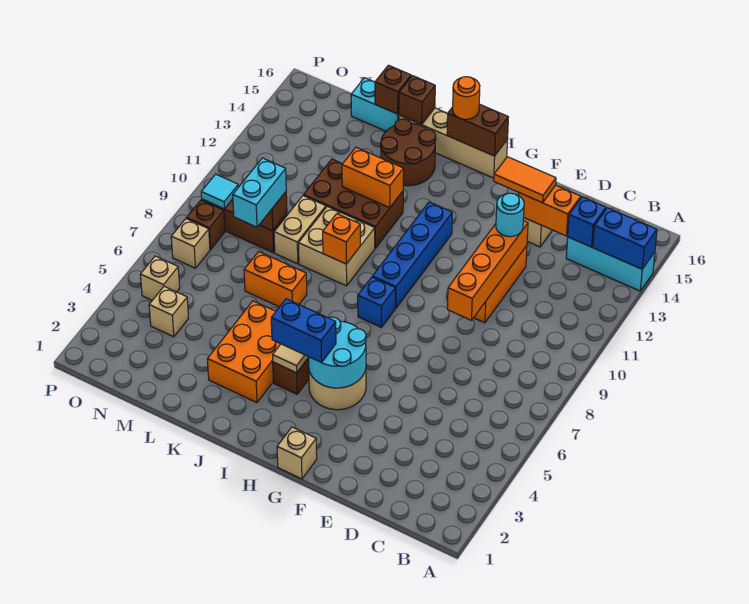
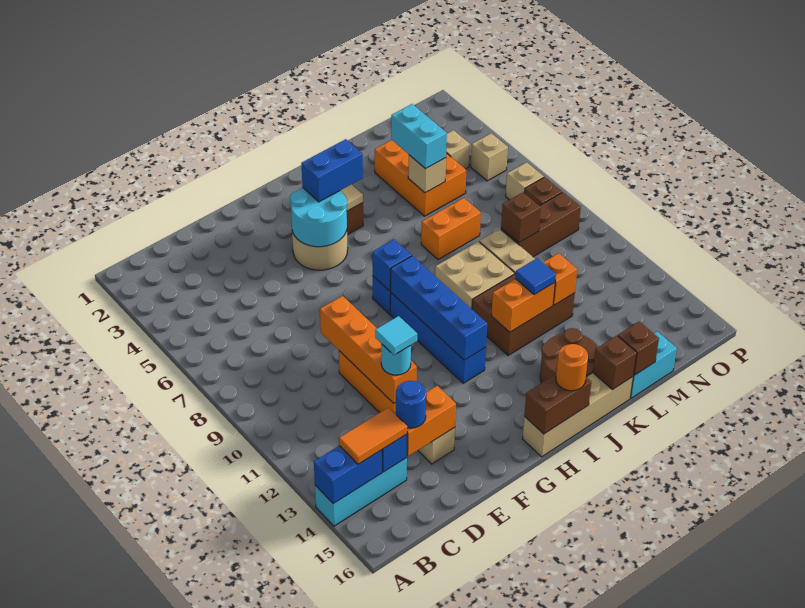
none -> blue round brick D14 level 3
orange tile E14:F14 level 3 -> orange tile B14:C14 level 3
tan brick G1 level 1 -> tan brick L5 level 2
none -> blue brick H8 level 2
none -> blue brick H9:H12 level 2
orange brick J3:K5 level 1 -> orange brick L3:M5 level 1
orange brick J9 level 2 -> orange brick L12 level 2
none -> blue tile K12 level 3
cyan brick M8:M9 level 3 -> cyan brick L4:L5 level 3
cyan tile O9 level 2 -> cyan tile E12 level 4

